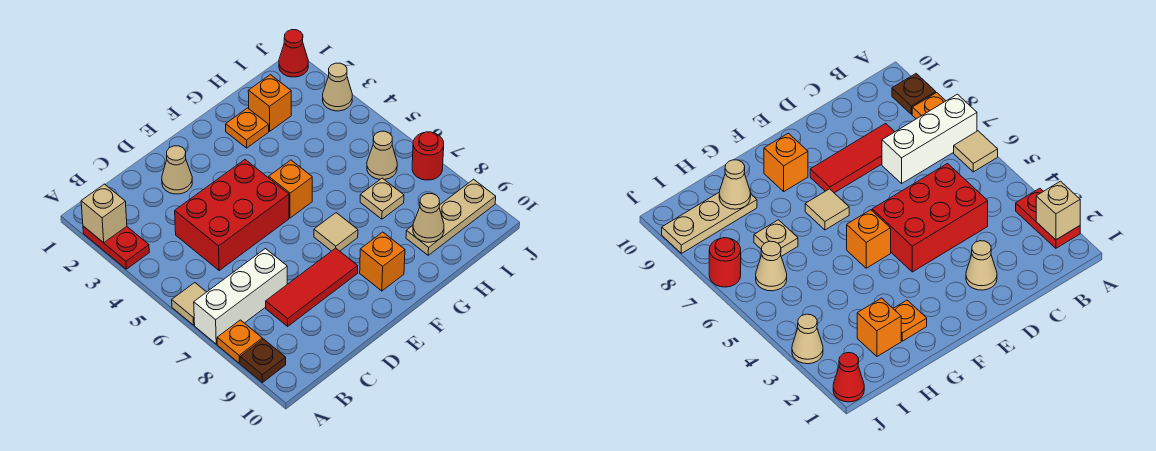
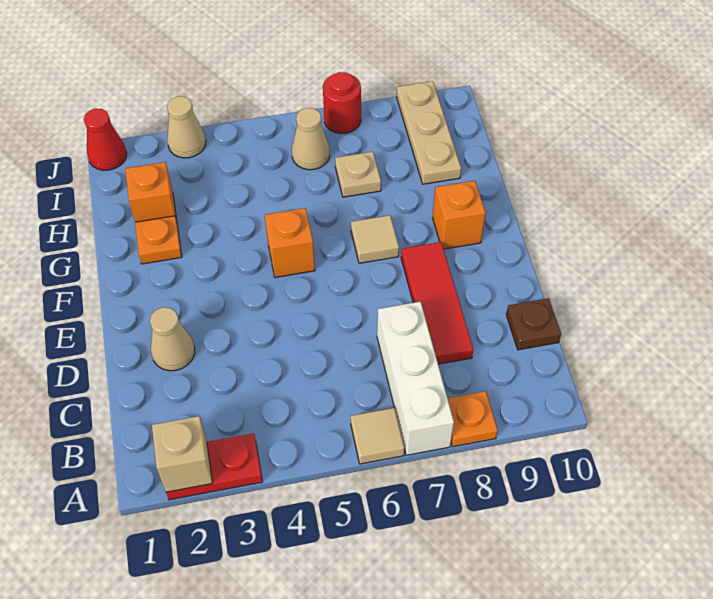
brown plate A9 level 1 -> brown plate C10 level 1
red brick C4:E5 level 1 -> none
tan cone H9 level 2 -> none

